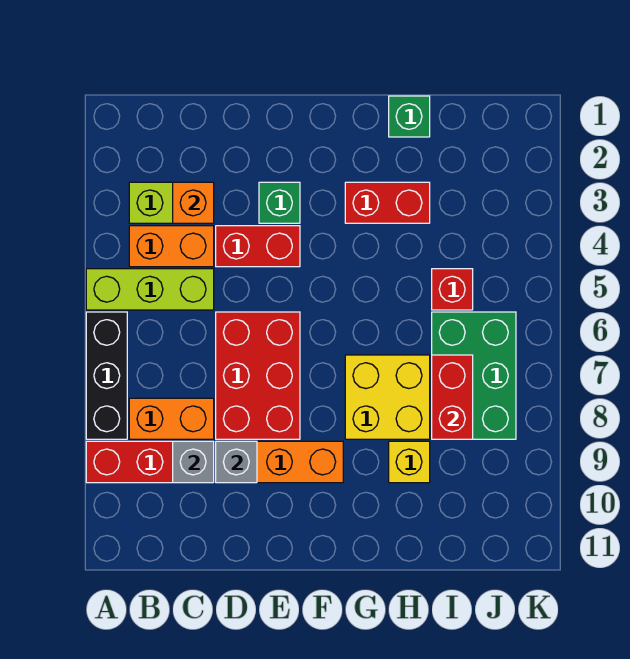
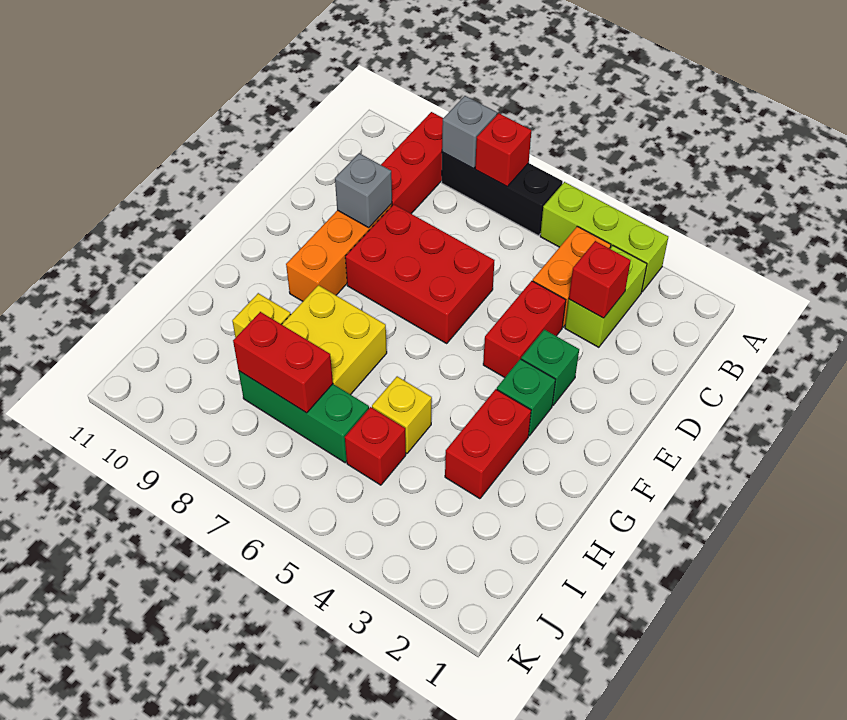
lime brick A5:C5 level 1 -> lime brick A3:A5 level 1
none -> red brick A7 level 2
orange brick B8:C8 level 1 -> none
orange brick C3 level 2 -> red brick C3 level 2
grey brick C9 level 2 -> grey brick A8 level 2
green brick H1 level 1 -> green brick F3 level 1
none -> yellow brick H5 level 1
green brick I6:J8 level 1 -> green brick I6:I8 level 1

